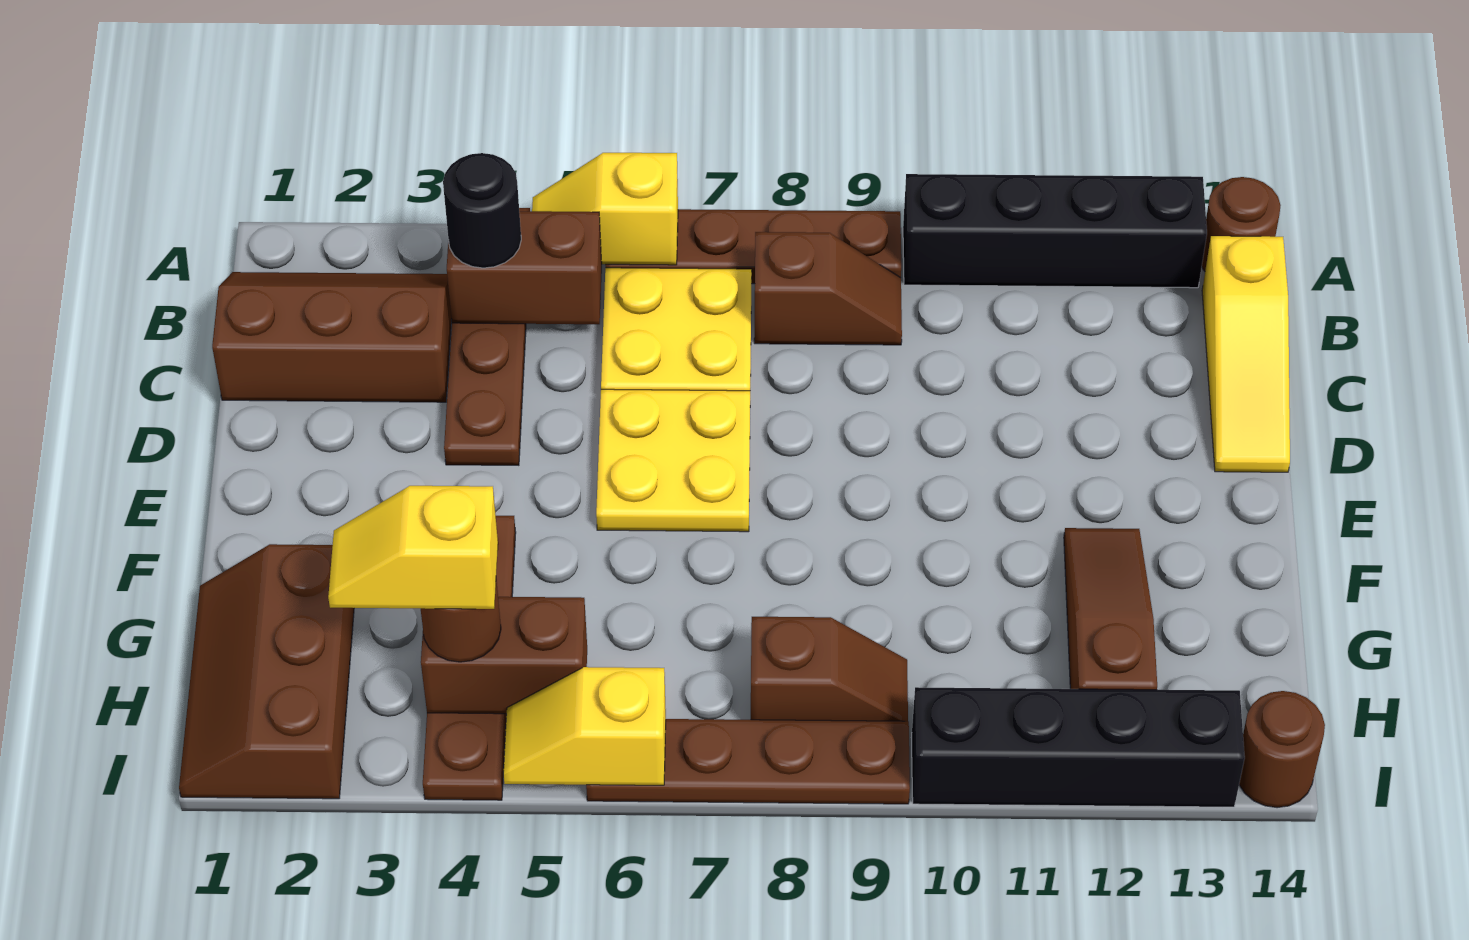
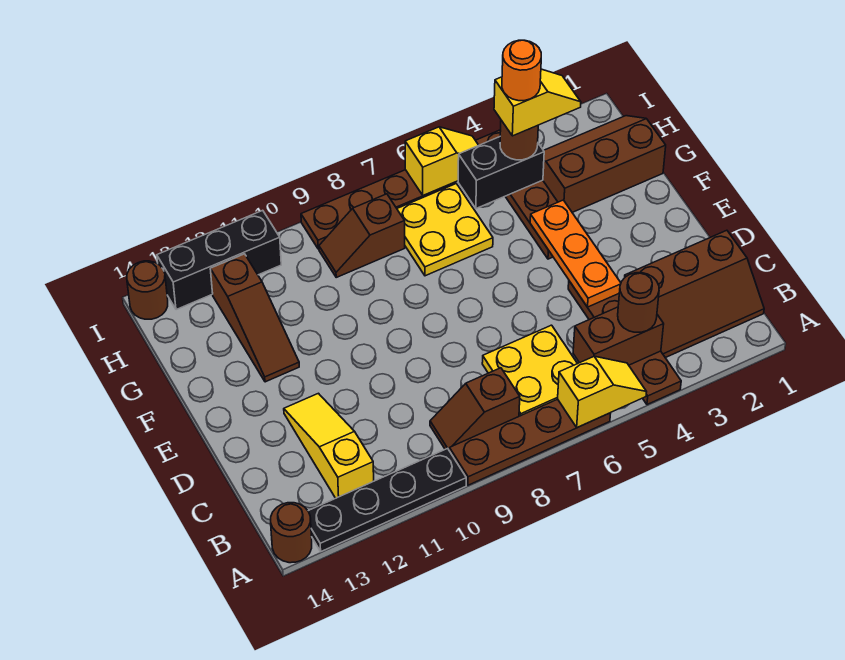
black brick A10:A13 level 1 -> black plate A10:A13 level 1
black round brick B4 level 3 -> brown round brick B4 level 3
yellow slope B14:D14 level 1 top B -> yellow slope B12:D12 level 1 top B
none -> orange plate D4:F4 level 2
yellow plate D6:E7 level 1 -> yellow plate G6:H7 level 1
brown slope G1:I2 level 1 top 2 -> brown slope G1:H3 level 1 top G
brown brick H4:H5 level 2 -> black brick H4:H5 level 2
none -> orange round brick H4 level 5
black brick I10:I13 level 1 -> black brick I11:I13 level 1

